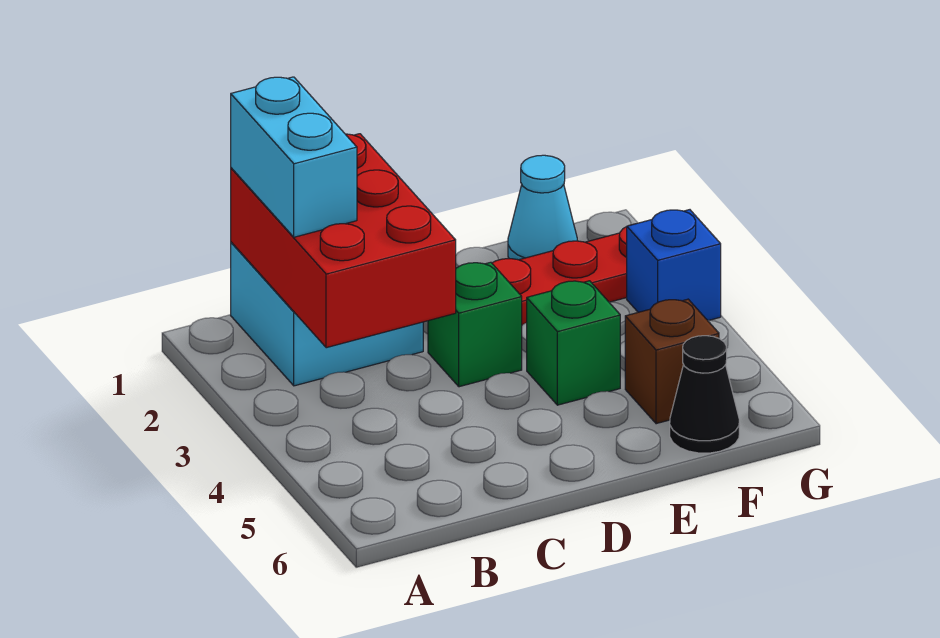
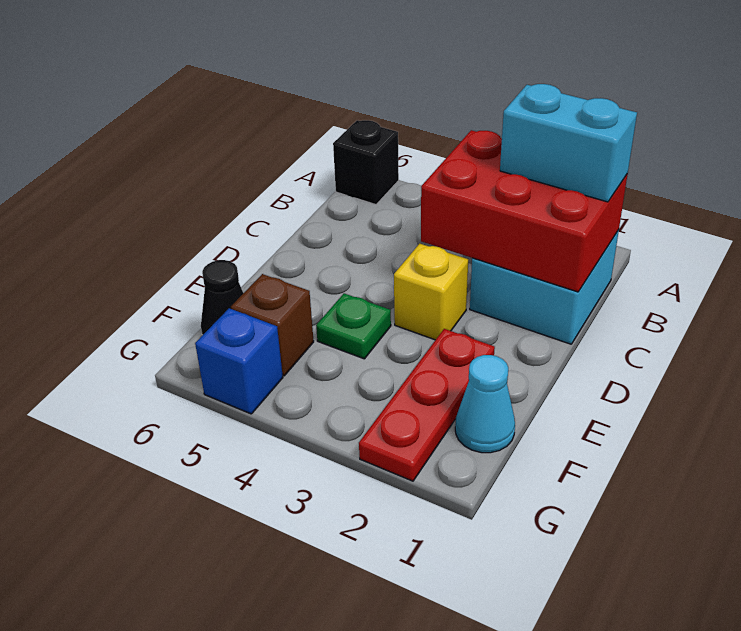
none -> black brick A6 level 1
green brick D3 level 1 -> yellow brick D3 level 1
green brick E4 level 1 -> green plate E4 level 1
blue brick G3 level 1 -> blue brick G5 level 1

